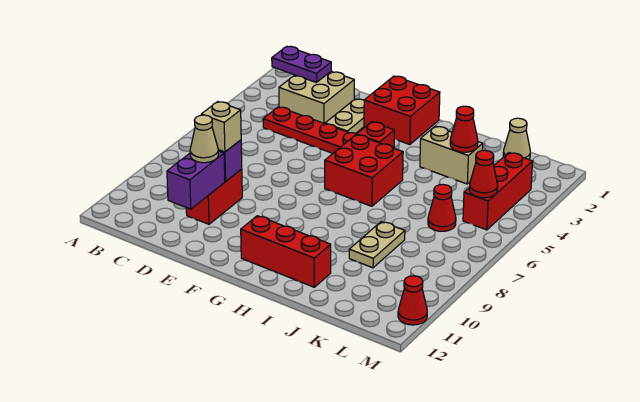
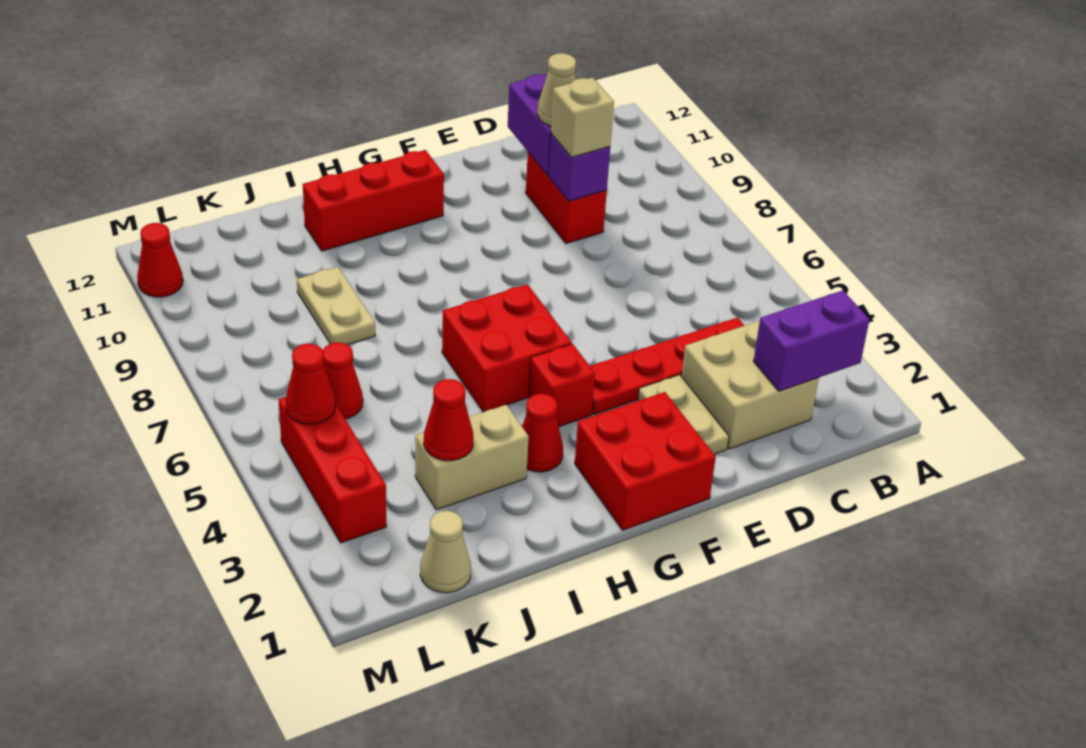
purple plate B2:C2 level 2 -> purple brick B2:C2 level 2
none -> red cone H3 level 1

